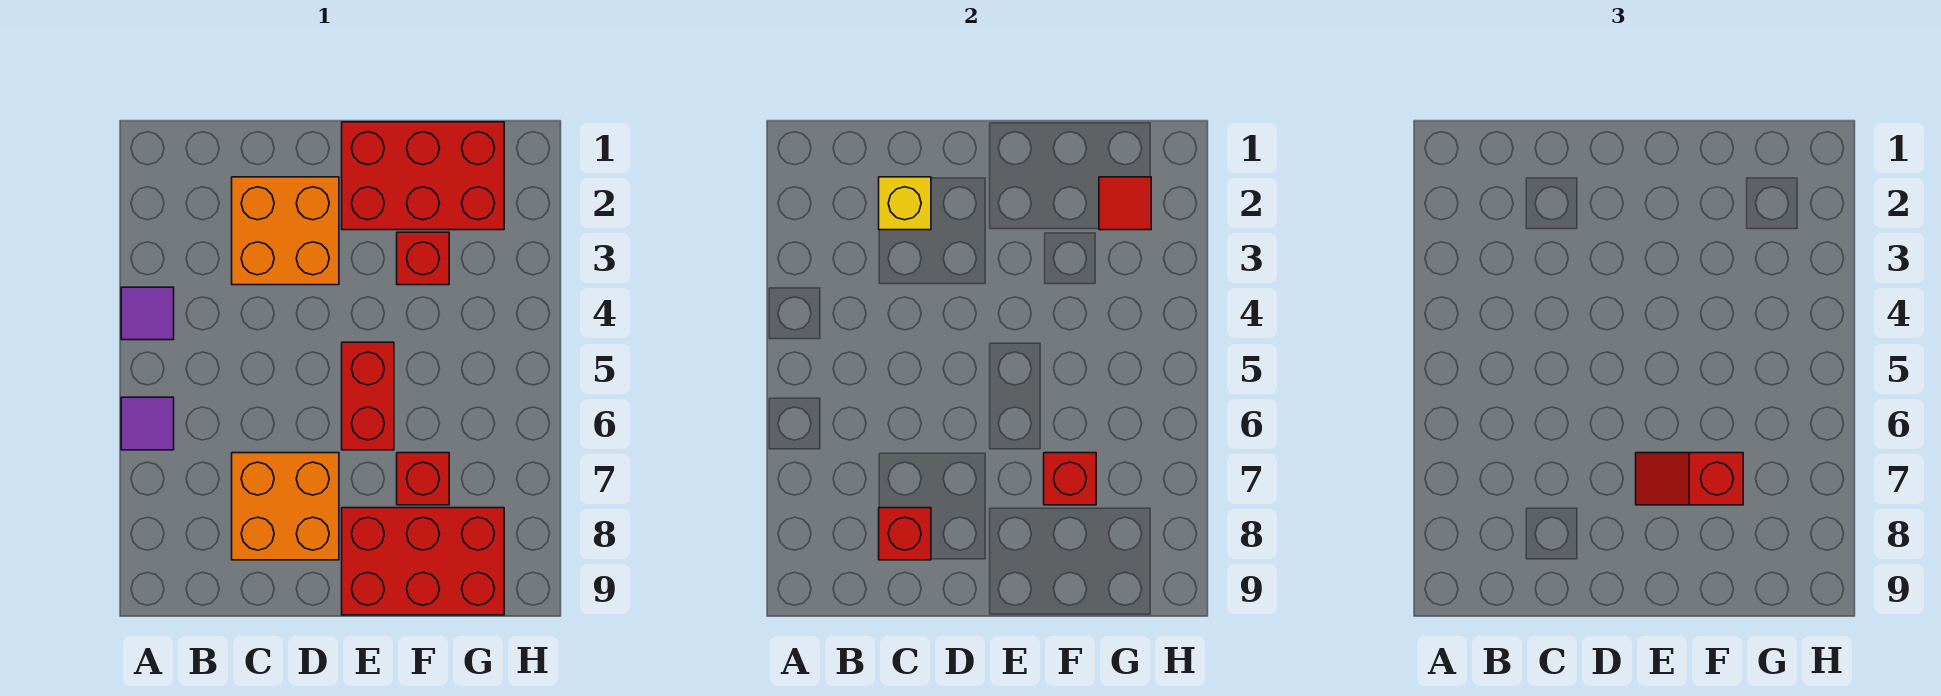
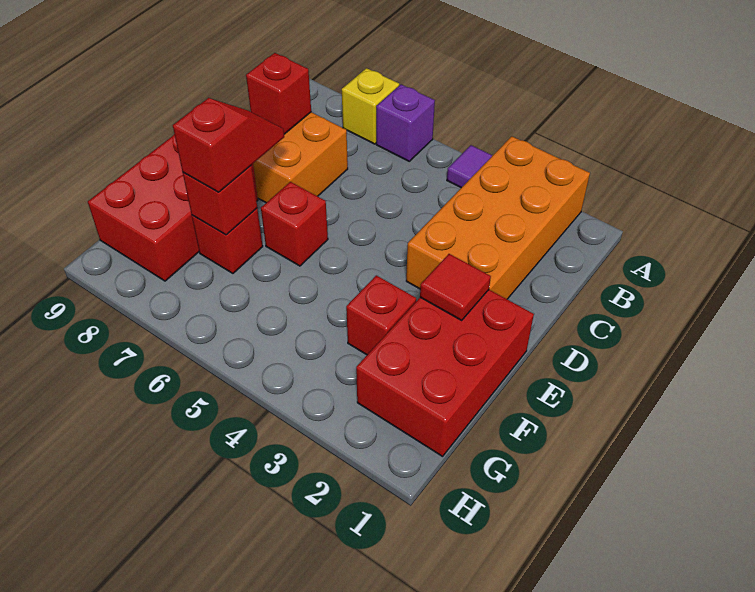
purple tile A6 level 1 -> purple brick A6 level 1
orange brick C2:D3 level 1 -> orange brick A2:D3 level 1
yellow brick C2 level 2 -> yellow brick A7 level 1
red brick E5:E6 level 1 -> red brick E6 level 1
red tile G2 level 2 -> red tile E2 level 2

